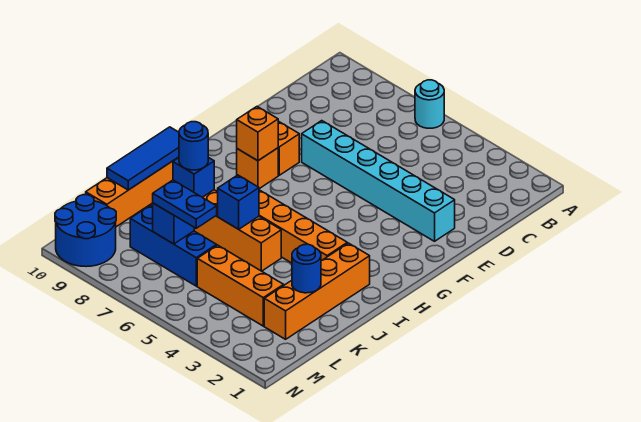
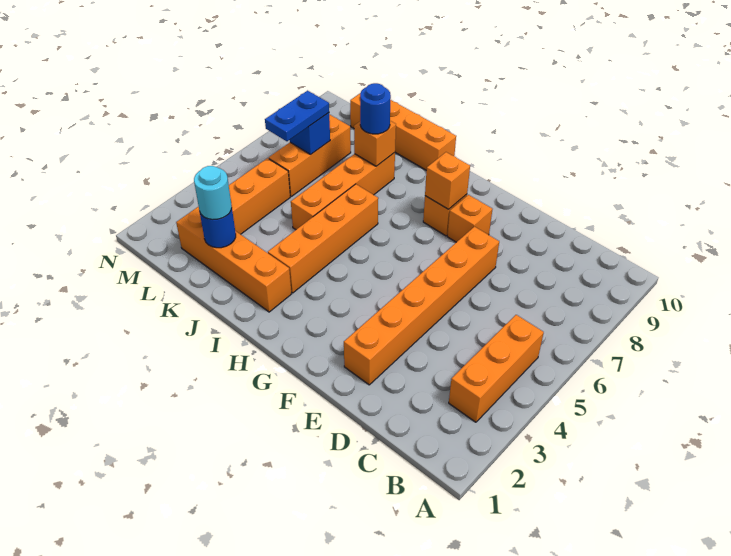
cyan round brick A6 level 1 -> cyan round brick K2 level 3
none -> orange brick B3:B5 level 1
cyan brick E2:E7 level 1 -> orange brick E2:E7 level 1
blue tile I10:K10 level 2 -> none
blue brick J6 level 2 -> none
blue brick J8 level 2 -> orange brick J8 level 2
blue brick L6:L8 level 1 -> orange brick L6:L8 level 1
blue round brick M9:N10 level 1 -> none

